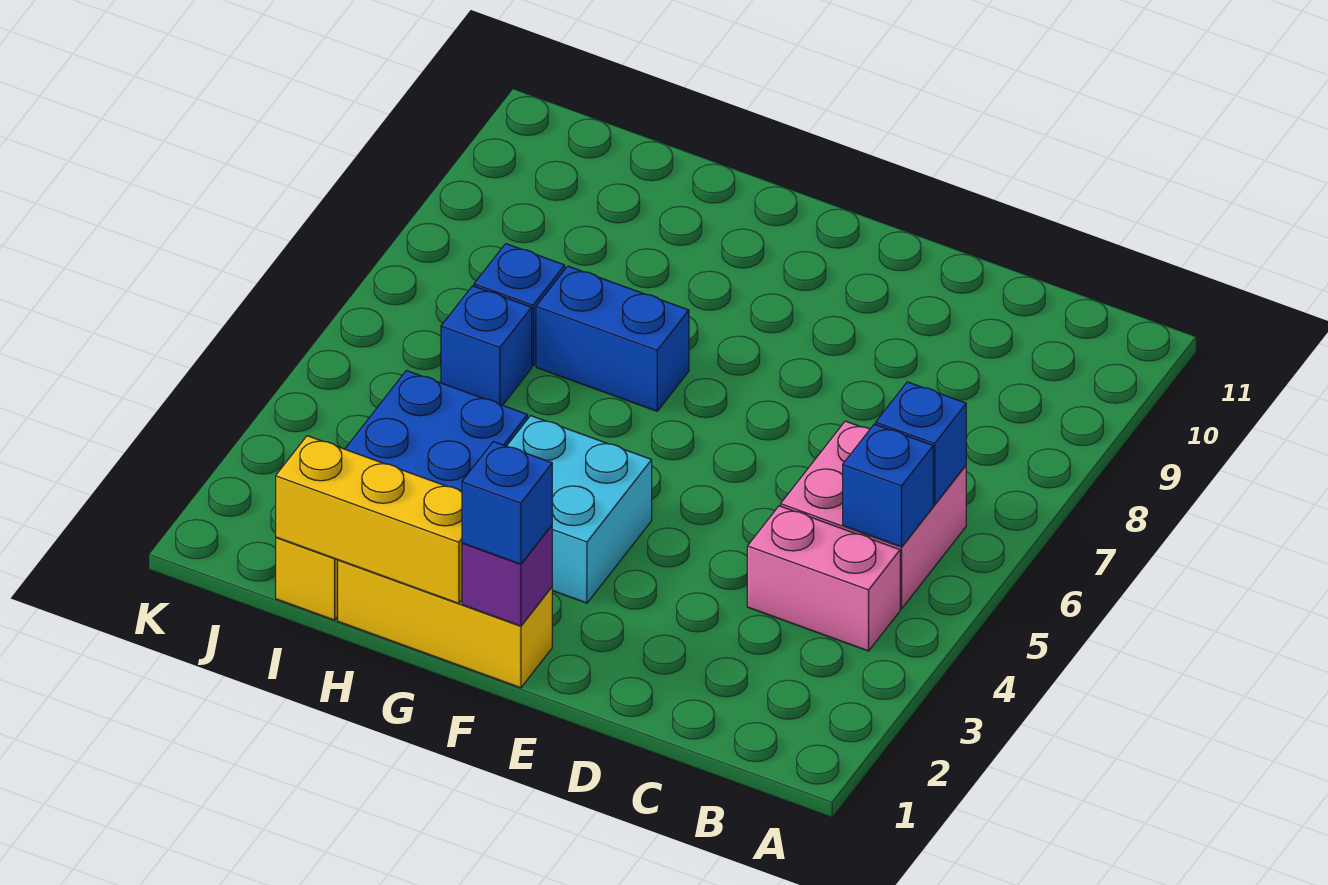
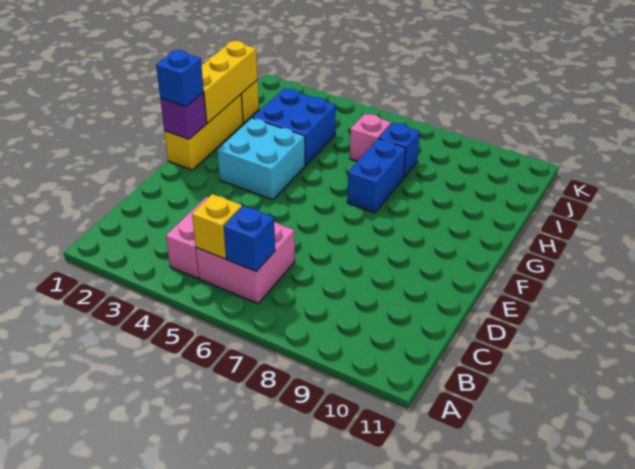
blue brick B5 level 2 -> yellow brick B5 level 2
blue brick I6 level 1 -> pink brick I6 level 1

